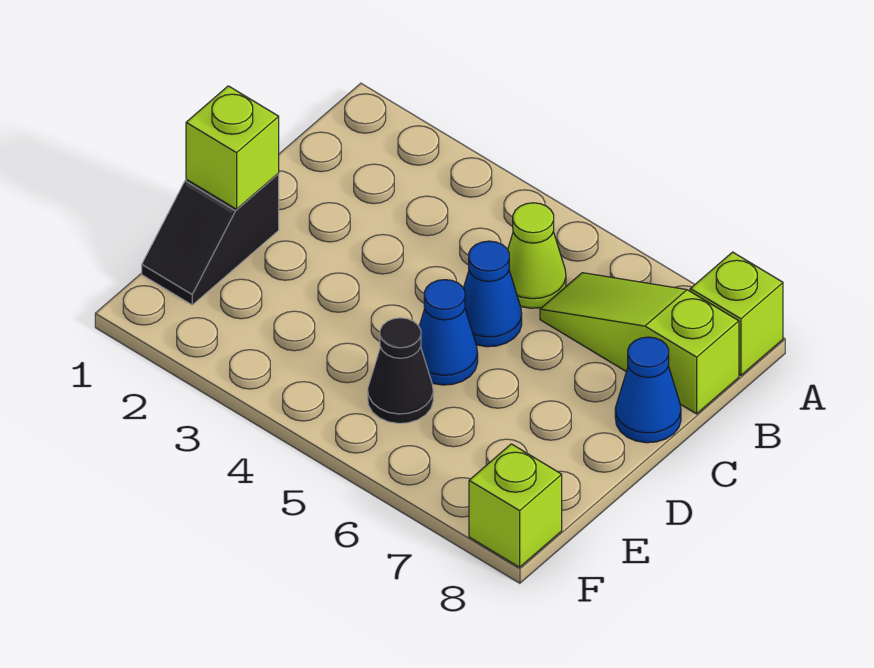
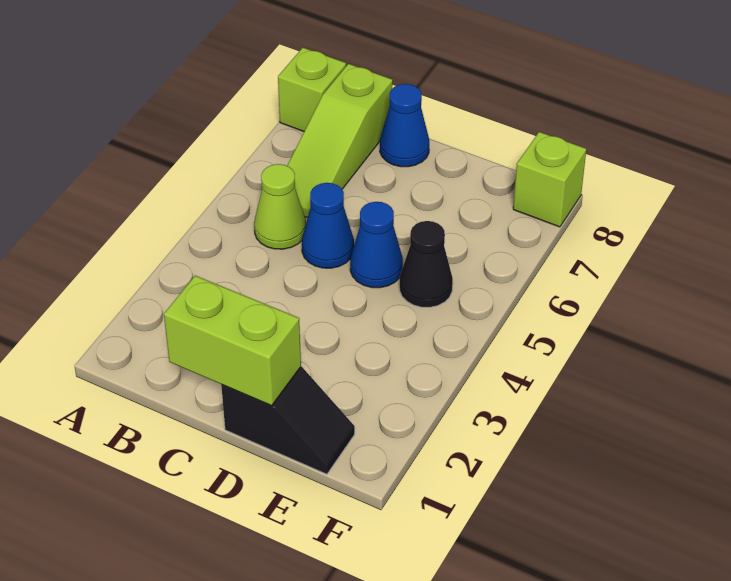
lime brick D1 level 2 -> lime brick C1:D1 level 2

